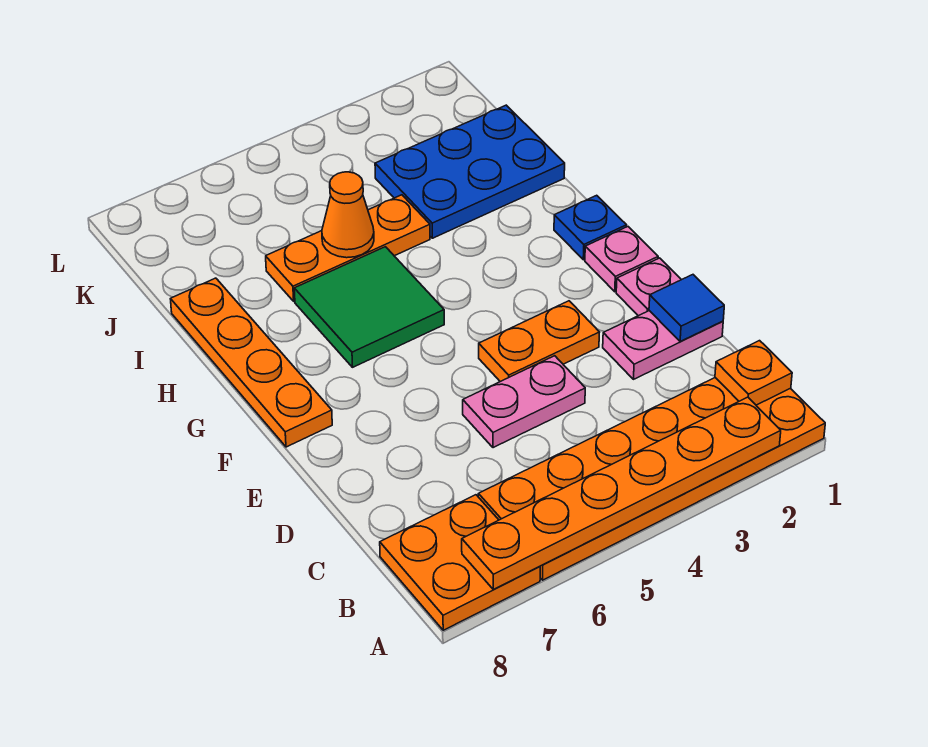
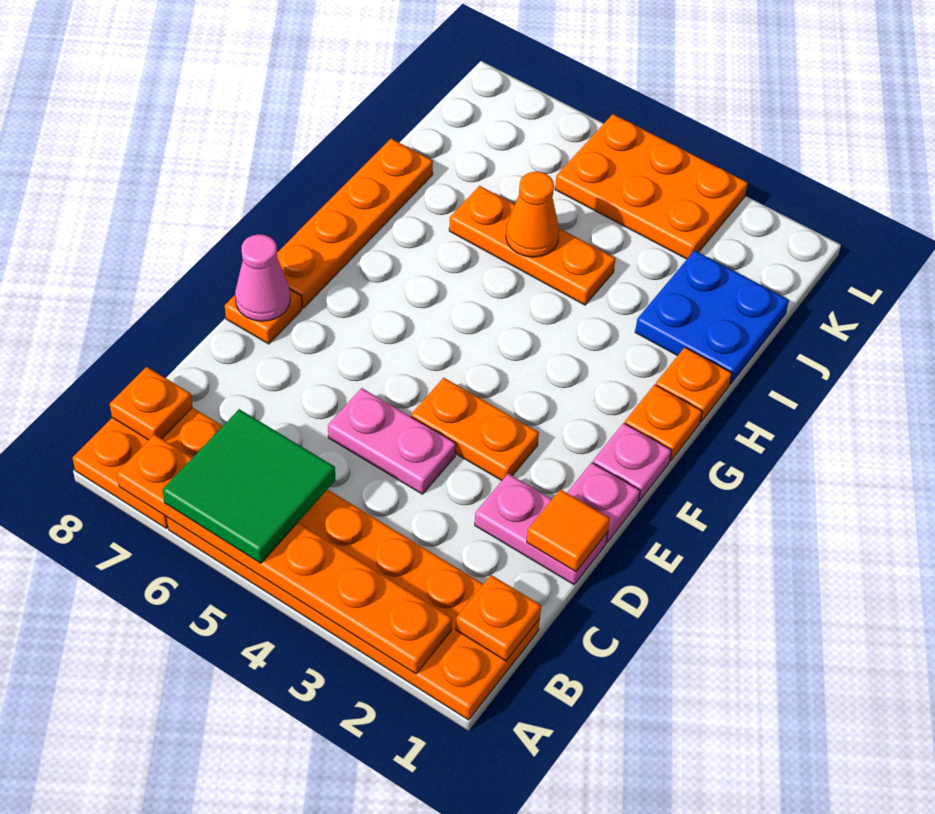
none -> orange plate B8 level 2
blue tile D1 level 2 -> orange tile D1 level 2
none -> orange plate E8 level 1
none -> pink cone E8 level 2
blue plate G1 level 1 -> orange plate G1 level 1
green tile G5:H6 level 1 -> green tile A5:B6 level 3
none -> orange plate H1 level 1
blue plate I1:J3 level 1 -> blue plate I1:J2 level 1
none -> orange plate K3:L5 level 1

